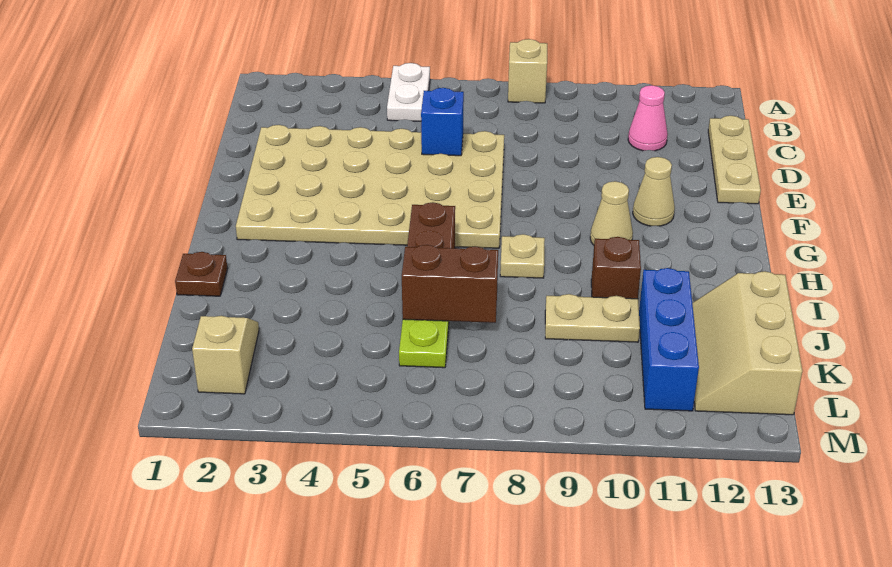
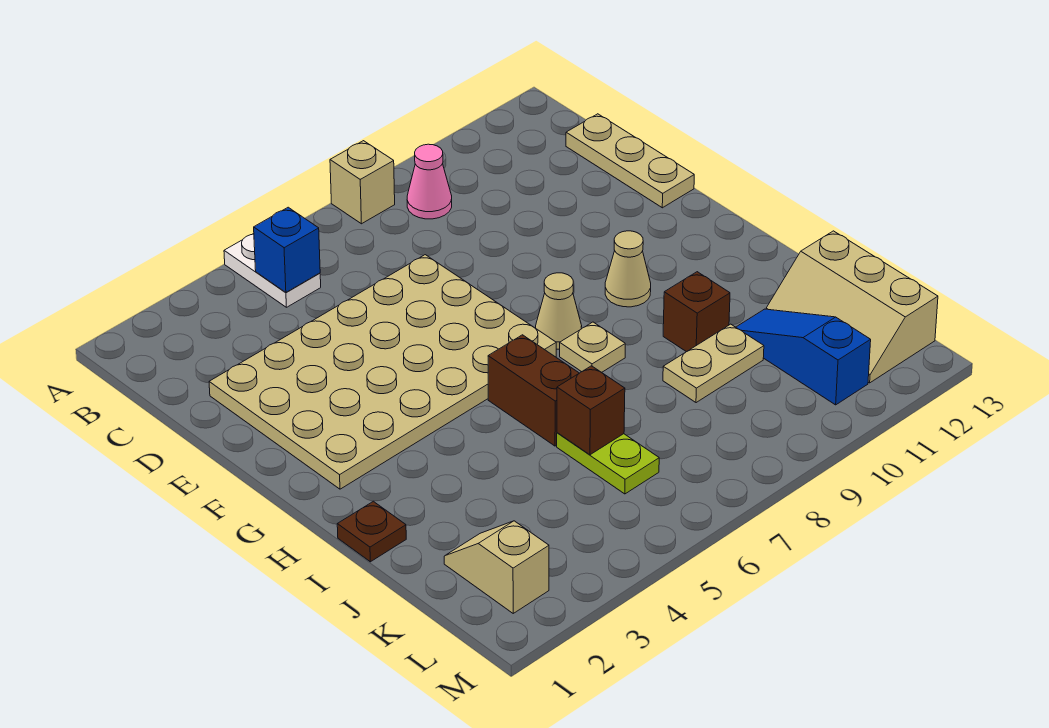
pink cone C11 level 1 -> pink cone B9 level 1
blue brick D6 level 2 -> blue brick B5 level 2
tan cone F11 level 1 -> tan cone G8 level 1
brown brick J6:J7 level 2 -> brown brick J6 level 2
blue brick J11:L11 level 1 -> blue slope J11:L11 level 1 top L

